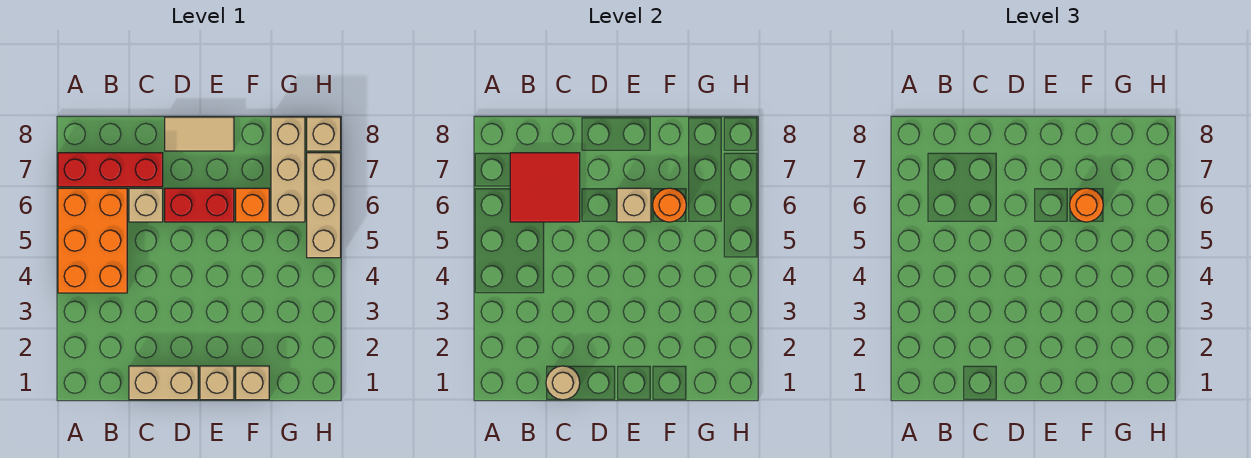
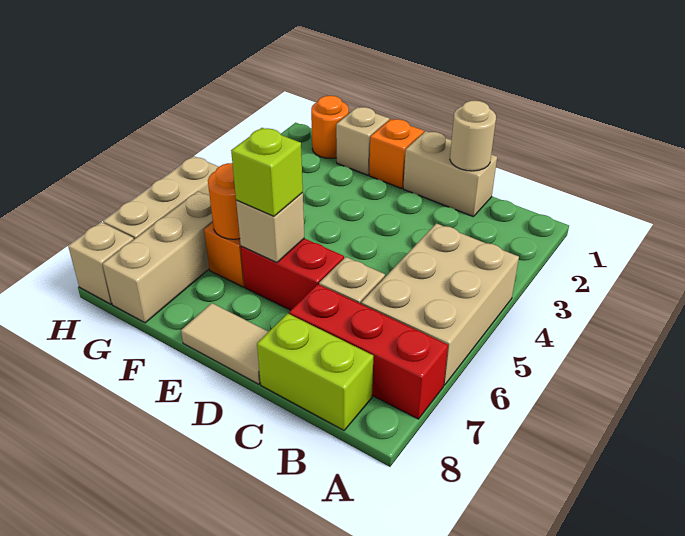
orange brick A4:B6 level 1 -> tan brick A4:B6 level 1
red tile B6:C7 level 2 -> none
none -> lime brick B8:C8 level 1
tan brick E1 level 1 -> orange brick E1 level 1
none -> lime brick E6 level 3
orange round brick F6 level 3 -> orange round brick G1 level 1

